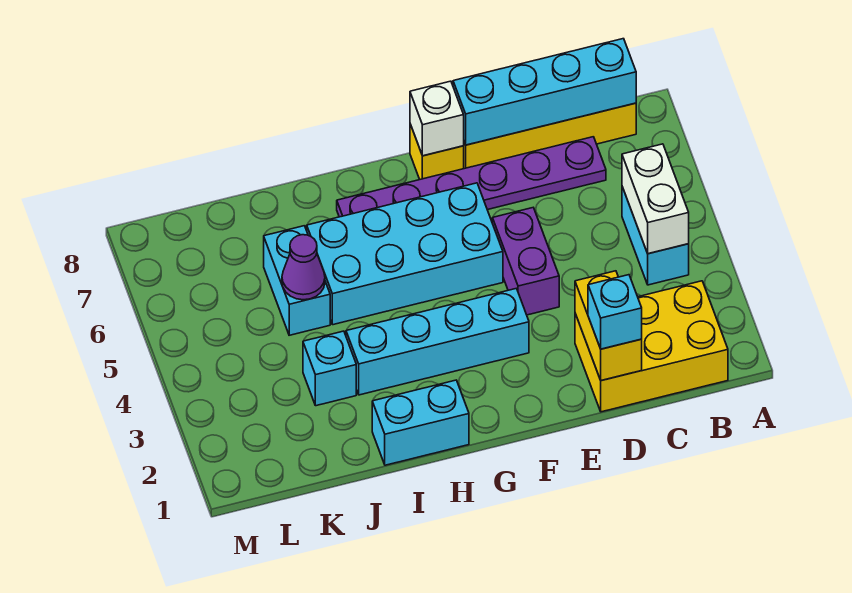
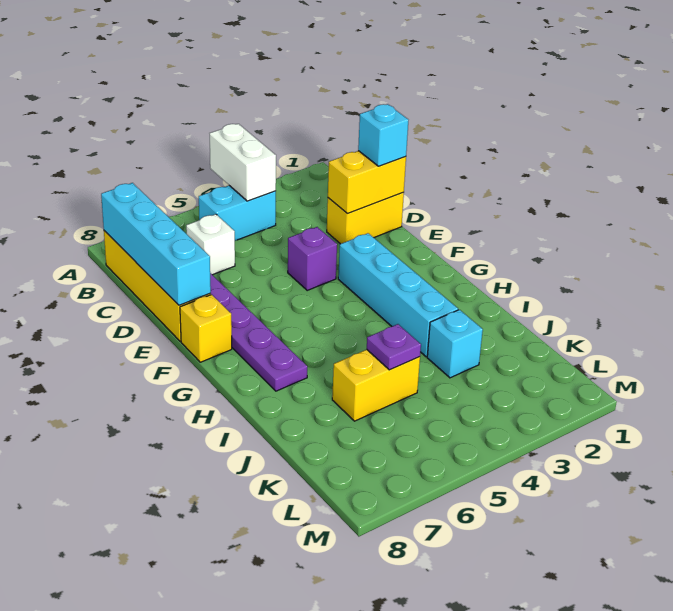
yellow brick B1:D2 level 1 -> yellow brick D1:D2 level 1
white brick B4:B5 level 2 -> white brick A4:B4 level 2
purple brick E4:E5 level 1 -> purple brick E4 level 1
cyan brick F5:I6 level 1 -> none
white brick F8 level 2 -> white brick C6 level 1
cyan brick H1:I1 level 1 -> none
cyan brick J5:J6 level 1 -> yellow brick J5:J6 level 1
purple cone J5 level 2 -> purple plate J5 level 2

